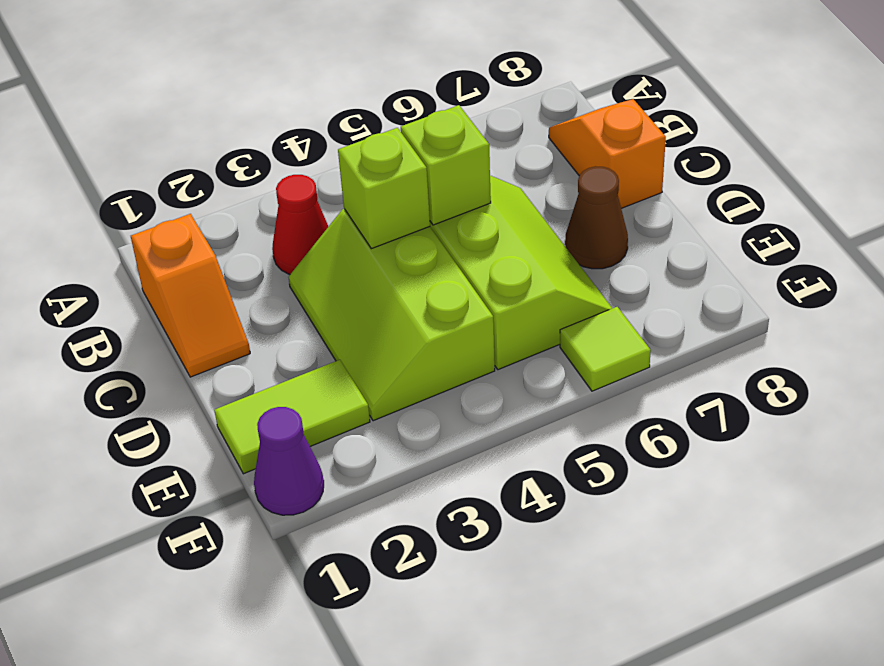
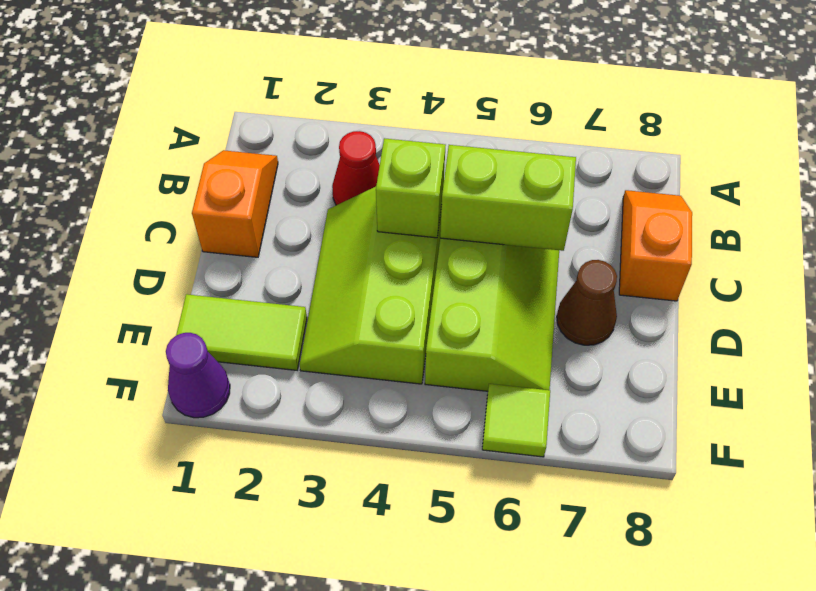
orange slope B1:C1 level 1 top B -> orange slope B1:C1 level 1 top C
lime brick C5 level 2 -> lime brick C5:C6 level 2

